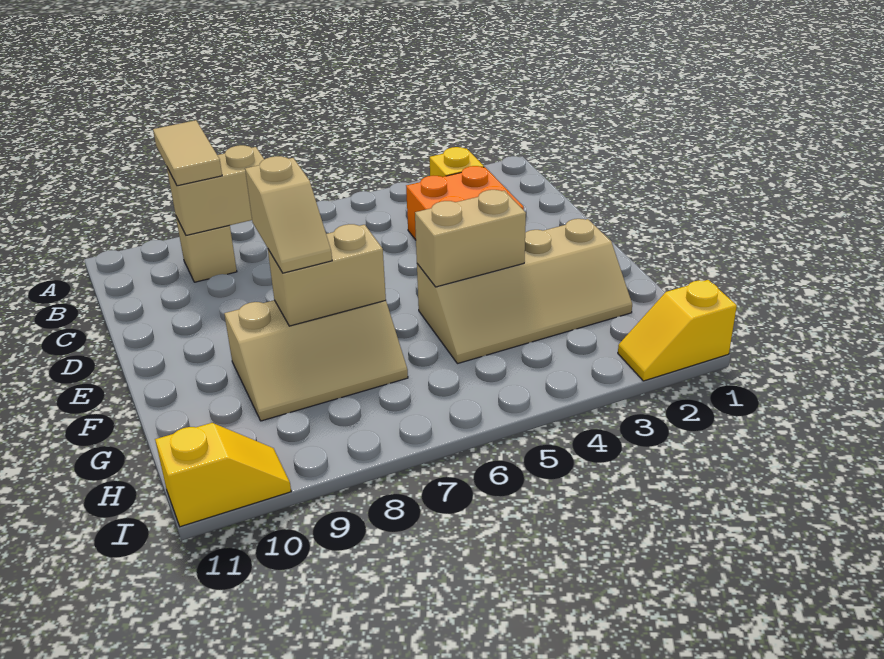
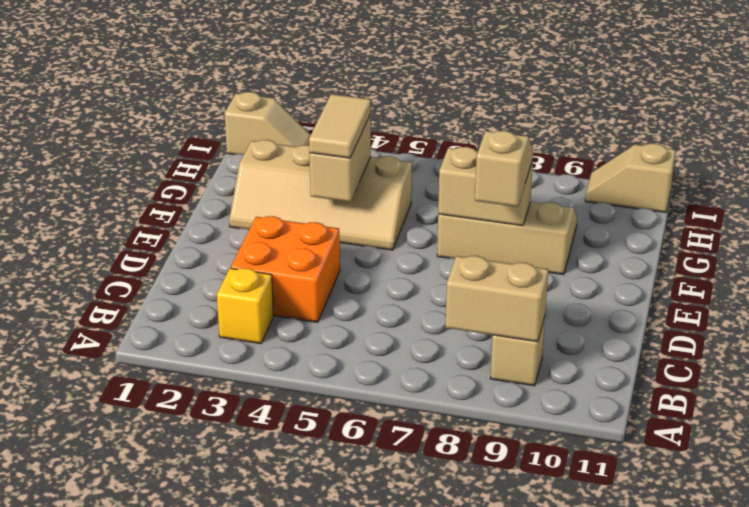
tan tile A9:B9 level 3 -> tan tile F4:G4 level 3
tan slope F2:G5 level 1 top F -> tan slope F2:G5 level 1 top G
tan brick F4:F5 level 2 -> tan brick F4:G4 level 2
yellow slope I1:I2 level 1 top 1 -> tan slope I1:I2 level 1 top 1
yellow slope I10:I11 level 1 top 11 -> tan slope I10:I11 level 1 top 11

